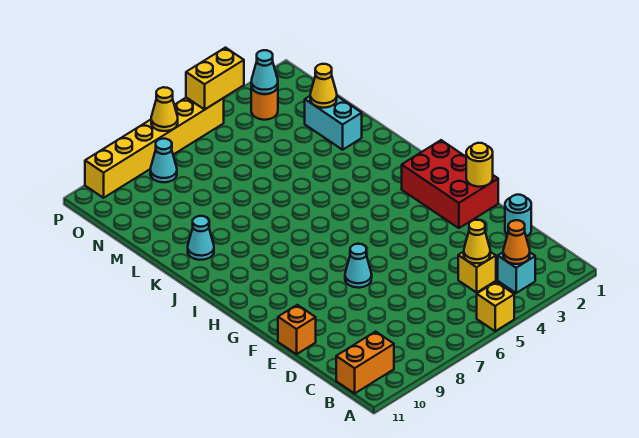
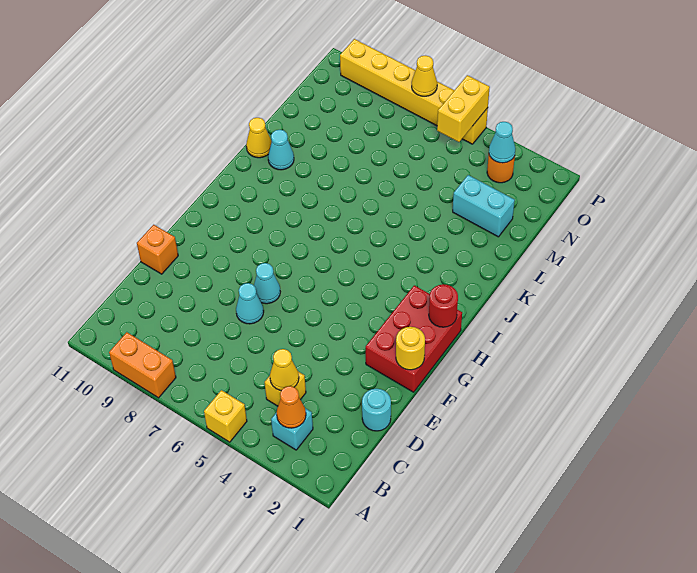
orange brick B10:B11 level 1 -> orange brick A8:A9 level 1
none -> red round brick H1 level 2
cyan brick L2:M2 level 1 -> cyan brick M2:M3 level 1
yellow cone M2 level 2 -> yellow cone K11 level 1
cyan cone O8 level 1 -> cyan cone E7 level 1
yellow brick P4:P5 level 2 -> yellow brick O5:P5 level 2

